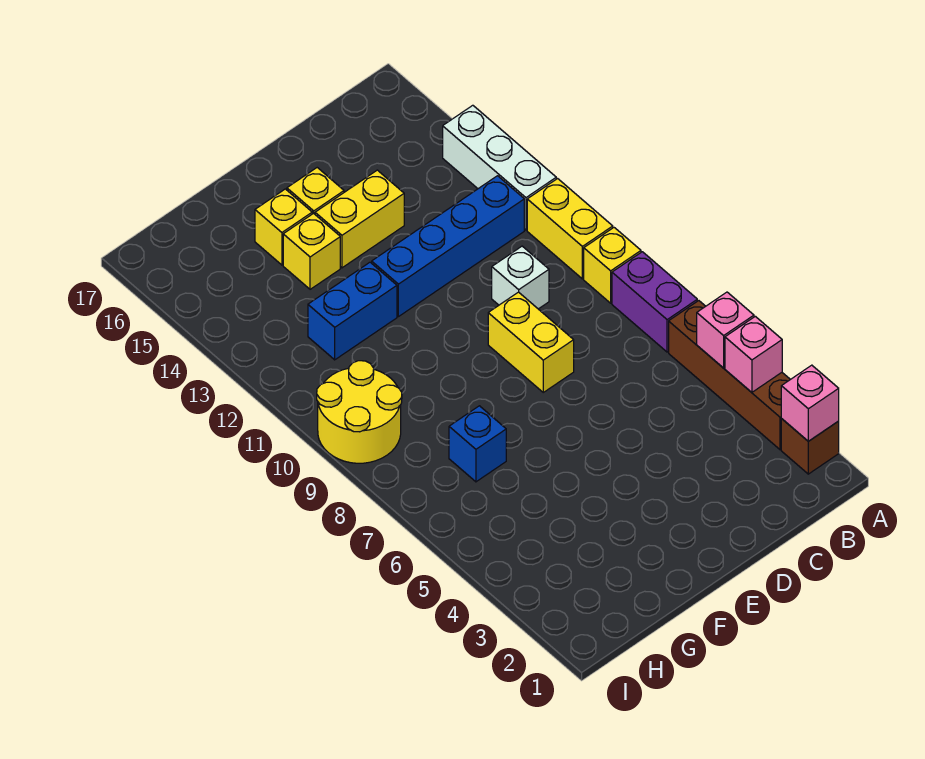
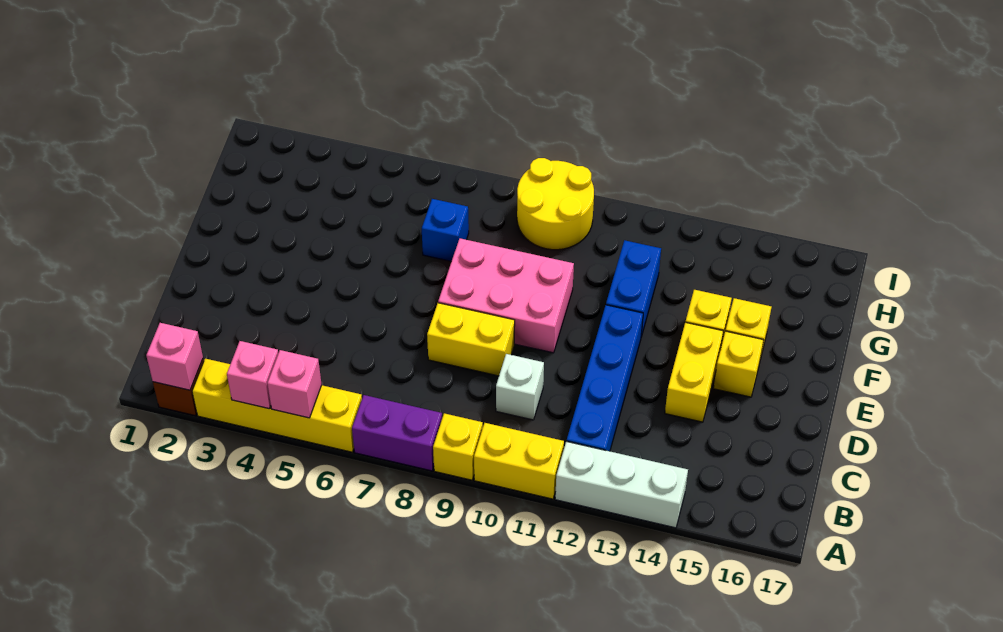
brown brick A3:A6 level 1 -> yellow brick A3:A6 level 1
none -> pink brick E8:F10 level 1

